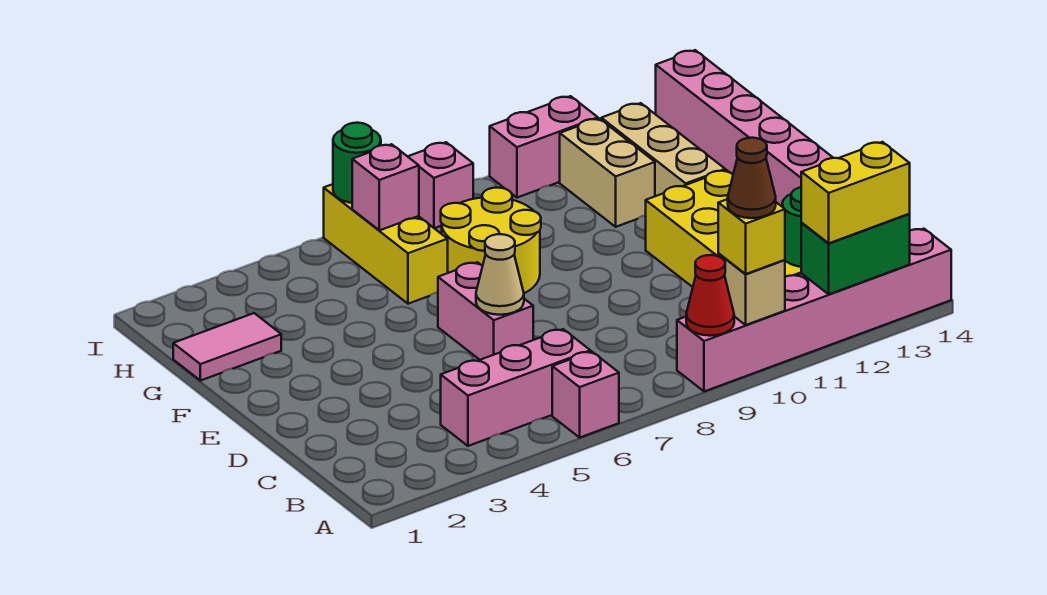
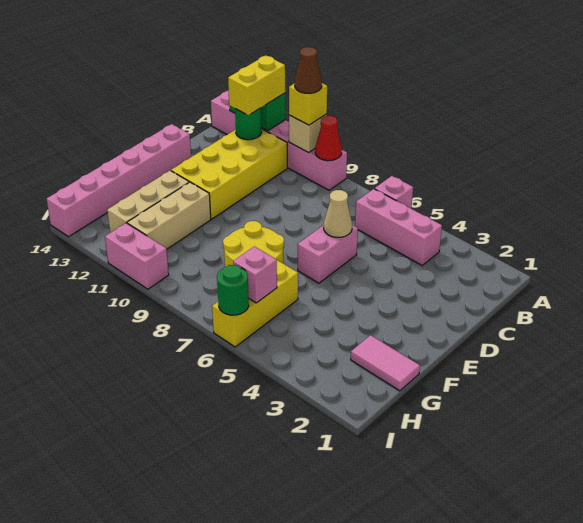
yellow brick A12:A13 level 3 -> yellow brick A12:B12 level 3
tan brick G11:H11 level 1 -> tan brick F11:H11 level 1
pink brick I8 level 1 -> none

